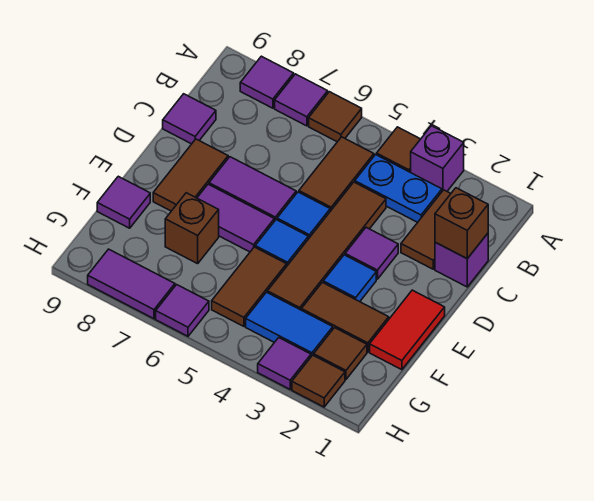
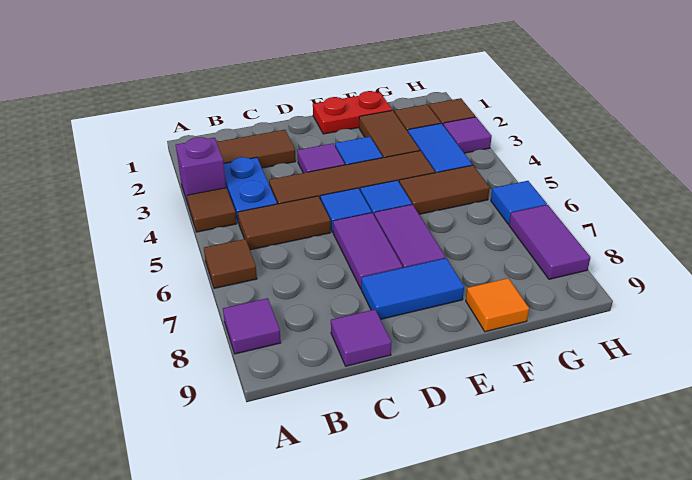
purple tile A7 level 1 -> none
purple brick C1 level 1 -> none
brown brick C1 level 2 -> none
brown tile D8:E8 level 1 -> blue tile D8:E8 level 1
red tile E1:F1 level 1 -> red plate E1:F1 level 1
brown brick F7 level 1 -> none
purple tile F9 level 1 -> orange tile F9 level 1
purple tile H6 level 1 -> blue tile H6 level 1

